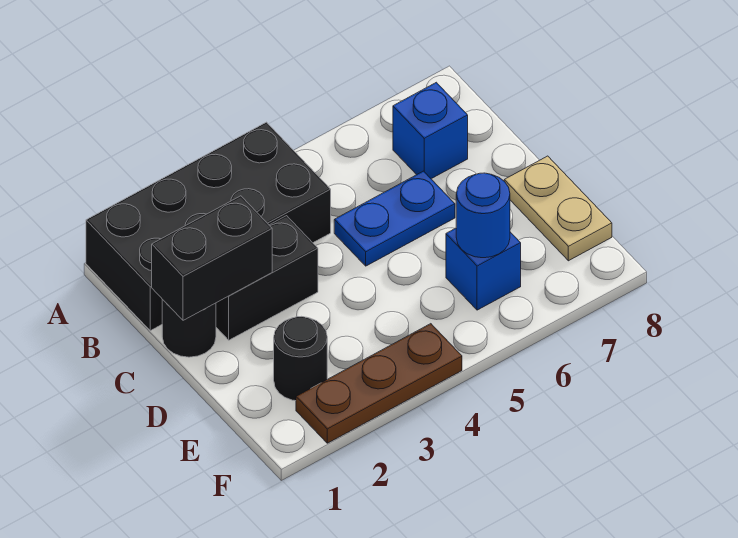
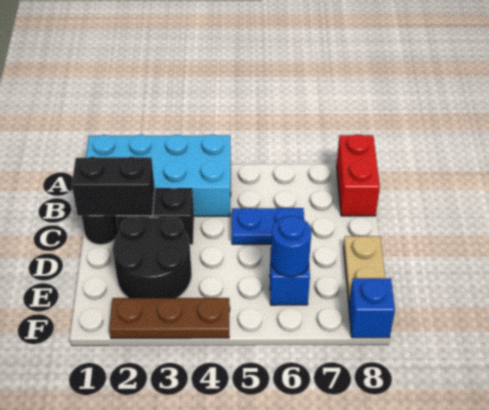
black brick A1:B4 level 1 -> cyan brick A1:B4 level 1
none -> red brick A8:B8 level 1
blue brick B7 level 1 -> blue brick F8 level 1
black round brick E2 level 1 -> black round brick D2:E3 level 1

